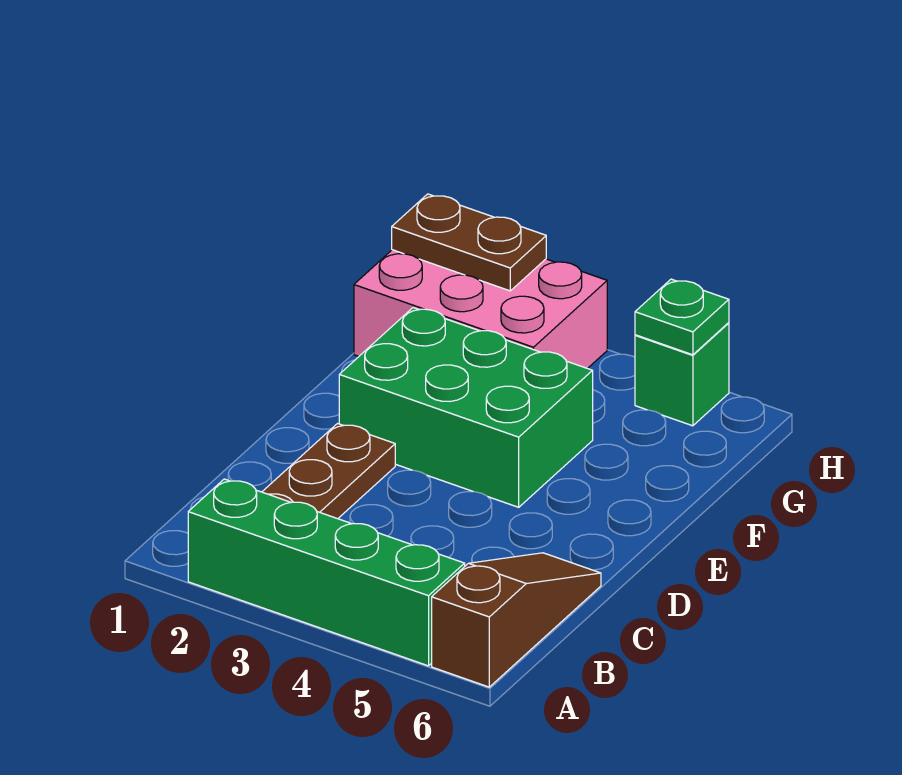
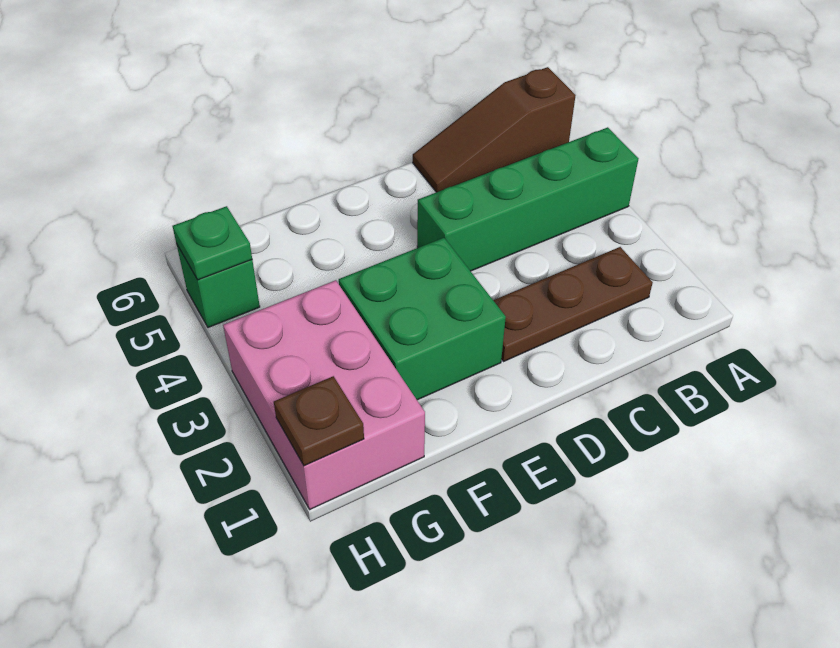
green brick A2:A5 level 1 -> green brick A4:D4 level 1
green brick E2:F4 level 1 -> green brick E2:F3 level 1
brown plate H1:H2 level 2 -> brown plate H1 level 2

